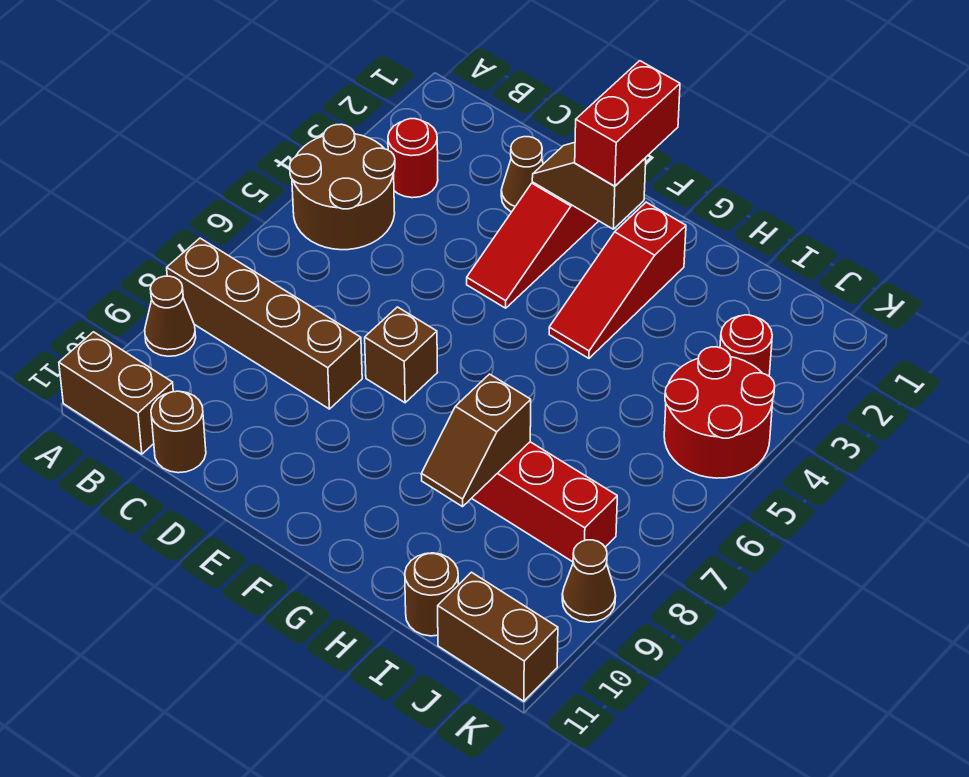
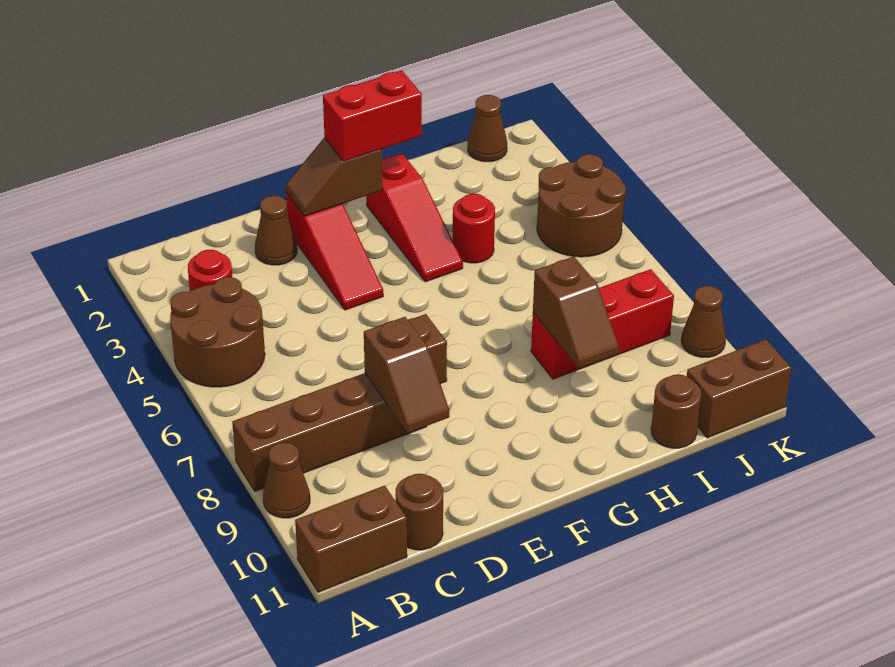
none -> brown slope D8:D9 level 2 top 8
red brick F1:F2 level 3 -> red brick F2:G2 level 3
none -> brown cone J1 level 1
red round brick J3 level 1 -> red round brick H4 level 1
red round brick J4:K5 level 1 -> brown round brick J4:K5 level 1

